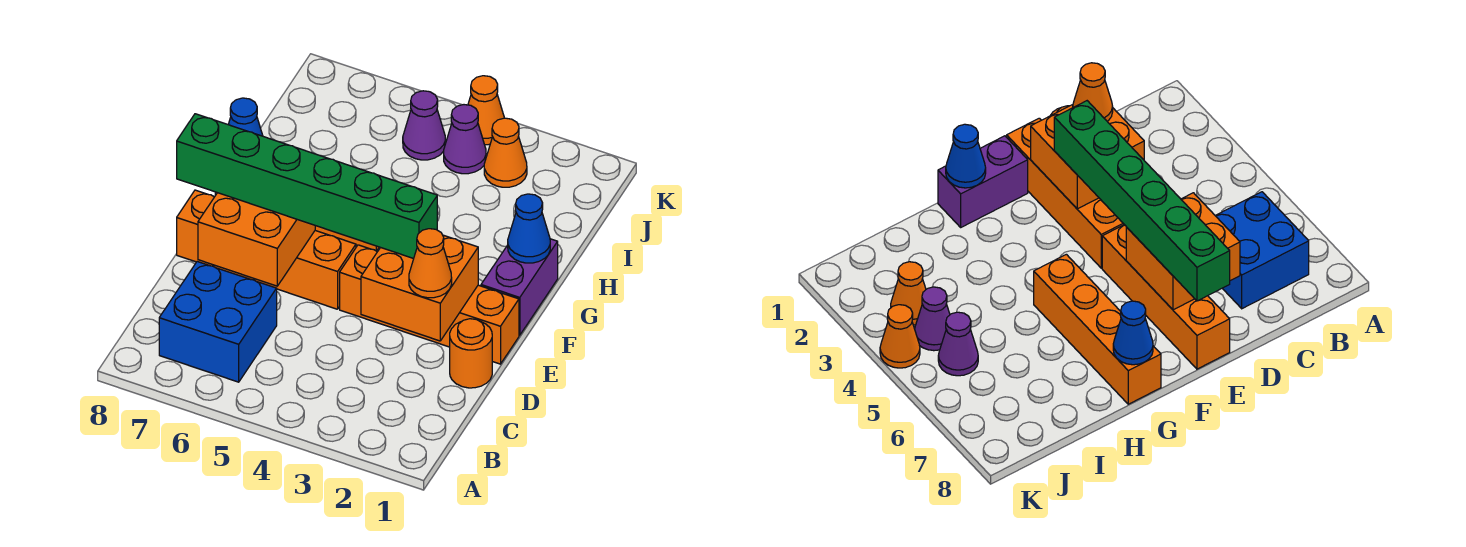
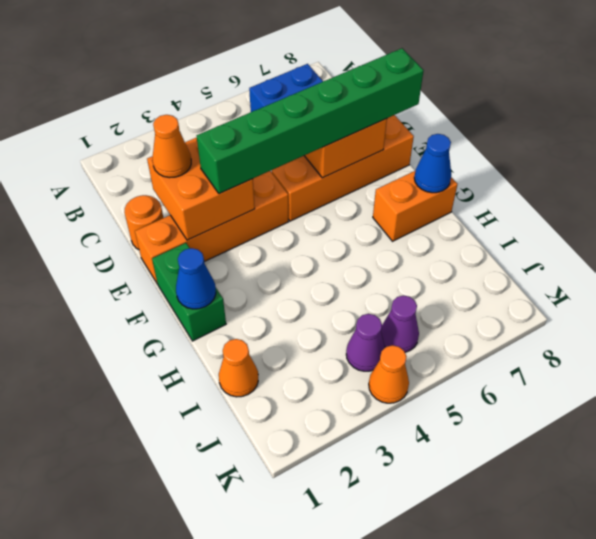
purple brick F1:G1 level 1 -> green brick F1:G1 level 1
orange brick G5:G8 level 1 -> orange brick G7:G8 level 1
orange cone J3 level 1 -> orange cone I1 level 1

